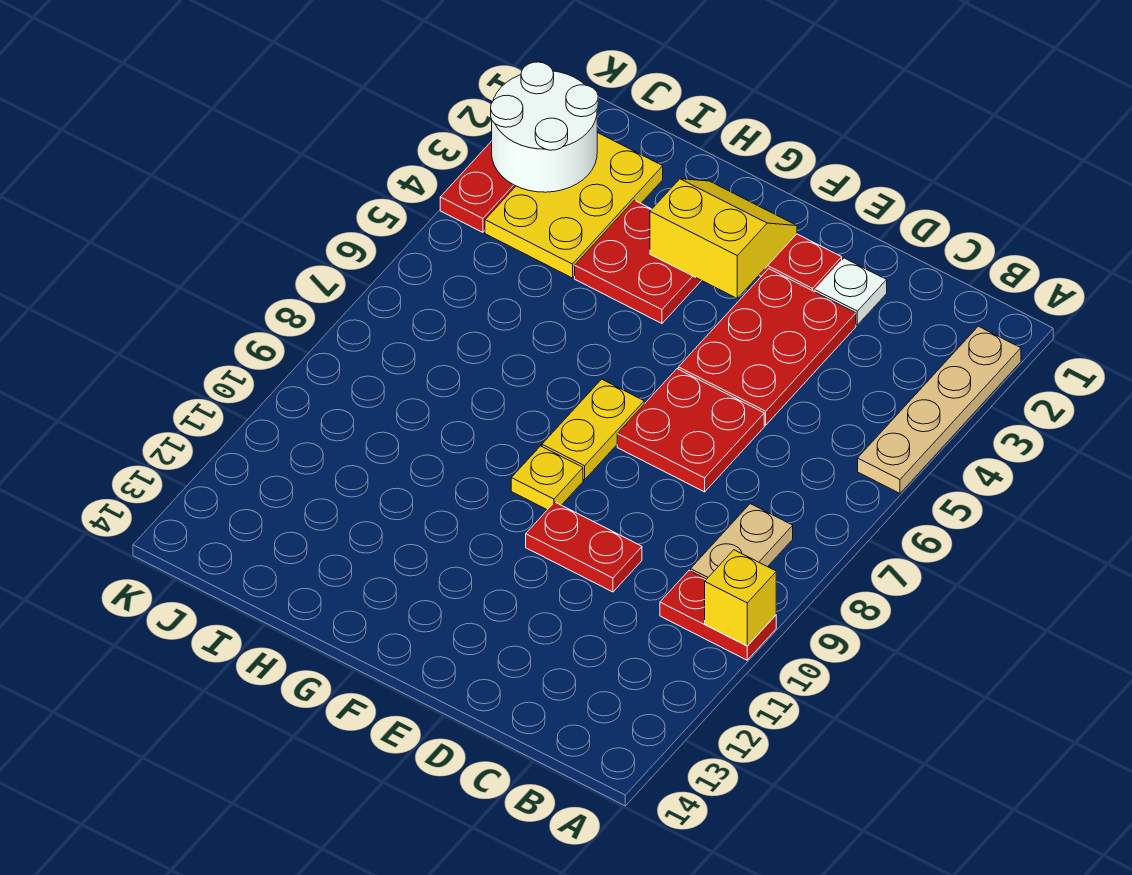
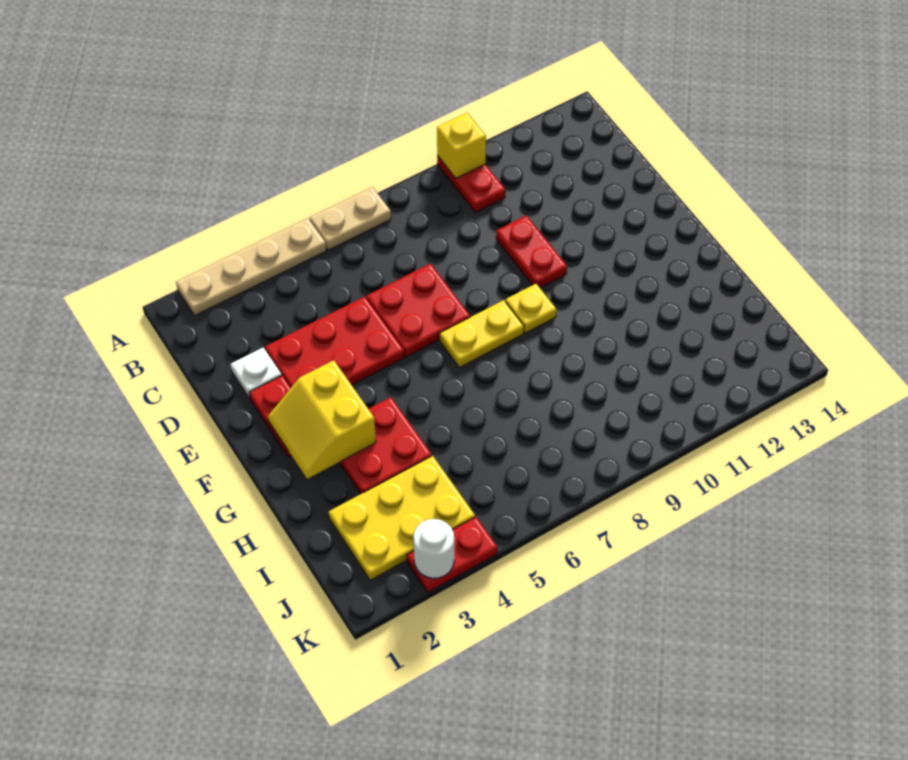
tan plate B8:B9 level 1 -> tan plate A6:A7 level 1
white round brick J2:K3 level 2 -> white round brick K3 level 2

